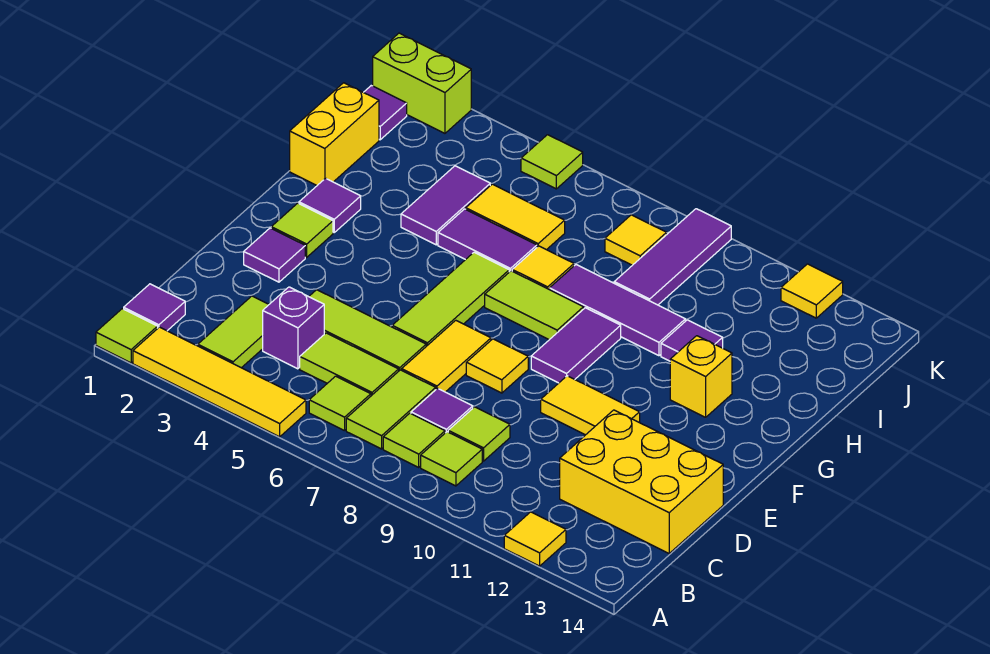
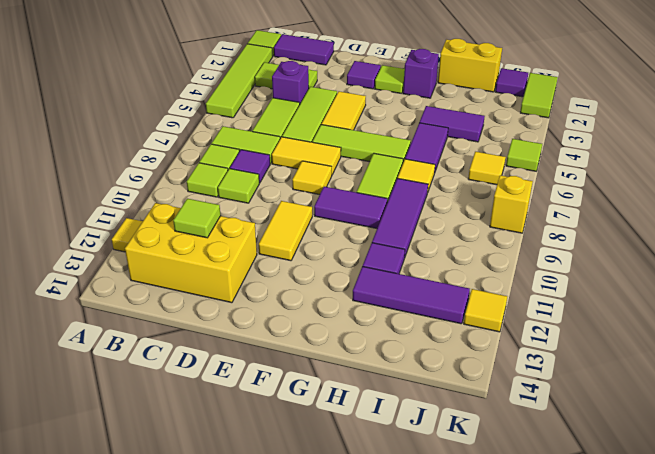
yellow tile A2:A5 level 1 -> lime tile A2:A5 level 1
purple tile B1 level 1 -> purple tile B1:C1 level 1
lime tile B6 level 1 -> lime tile C12 level 2
yellow brick C12:D14 level 1 -> yellow brick B12:D13 level 1
purple tile G2 level 1 -> purple brick G2 level 1
yellow brick G12 level 1 -> yellow brick K8 level 1
yellow tile I5:I6 level 1 -> yellow tile E4:E5 level 1
purple tile I9:K9 level 1 -> purple tile H12:J12 level 1
yellow tile J8 level 1 -> yellow tile J6 level 1
lime brick K1:K2 level 1 -> lime tile K1:K2 level 1

